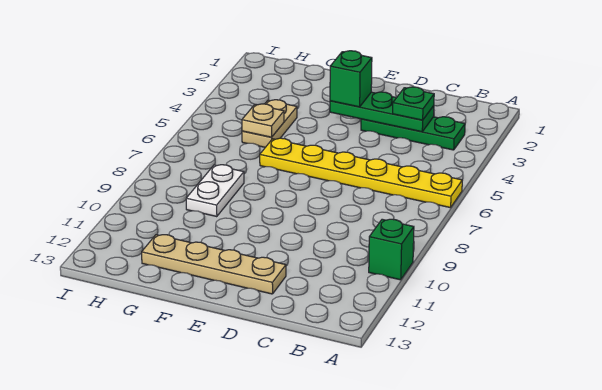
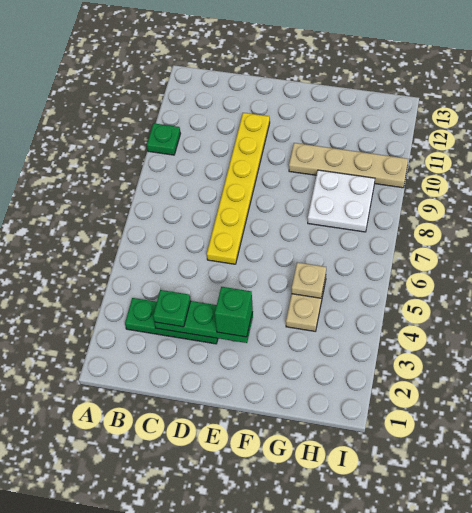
yellow plate A6:F6 level 1 -> yellow plate D6:D11 level 1
green brick A10 level 1 -> green plate A10 level 1
tan plate D12:G12 level 1 -> tan plate F10:I10 level 1
white plate G8:G9 level 1 -> white plate G8:H9 level 1

